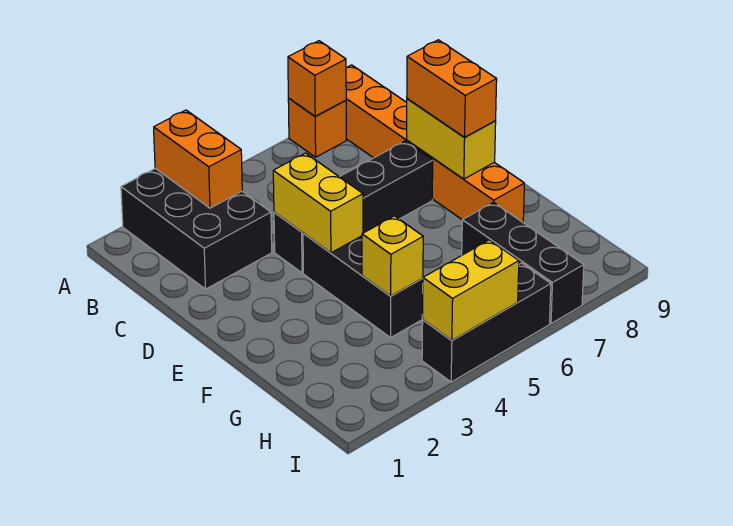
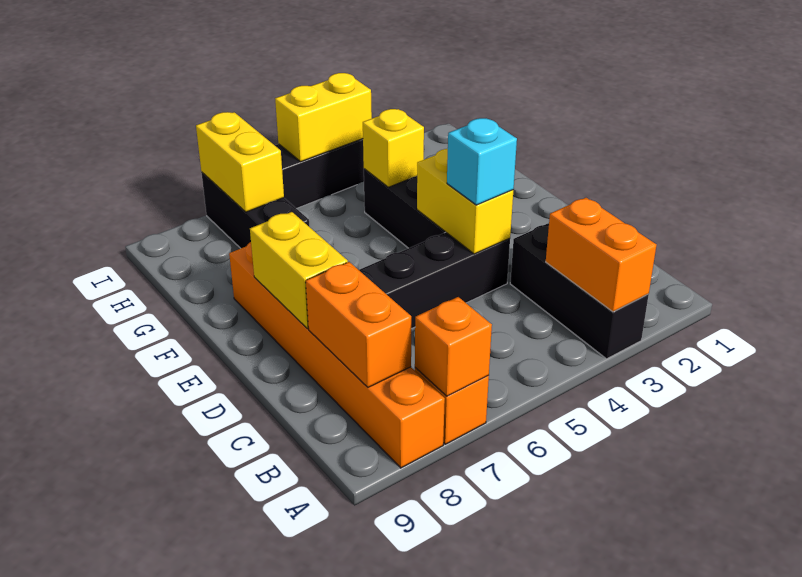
black brick A2:C3 level 1 -> black brick A3:C3 level 1
none -> cyan brick D4 level 3
orange brick D8:E8 level 3 -> orange brick B8:C8 level 2
none -> yellow brick H7:I7 level 2

